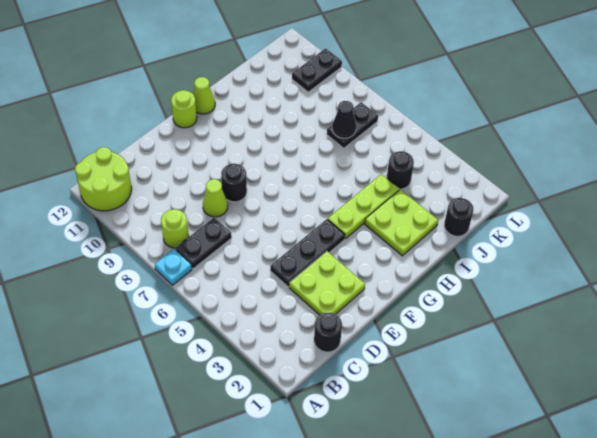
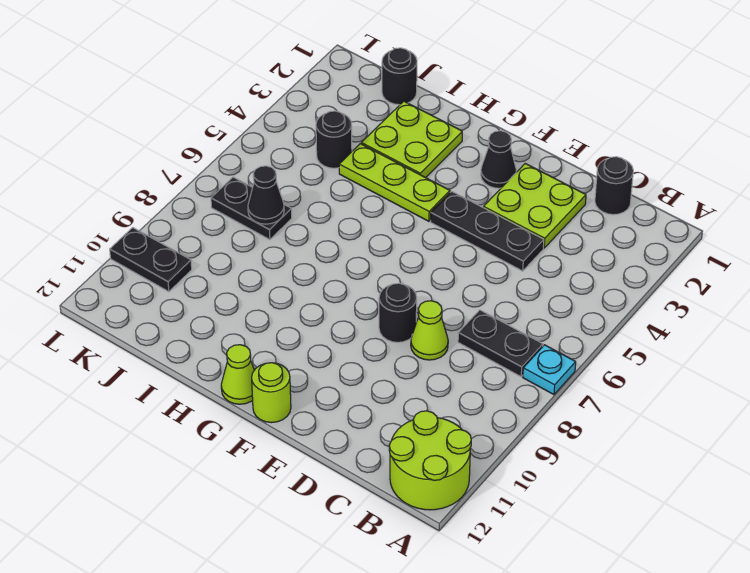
lime round brick B8 level 1 -> none
none -> black cone F2 level 1

